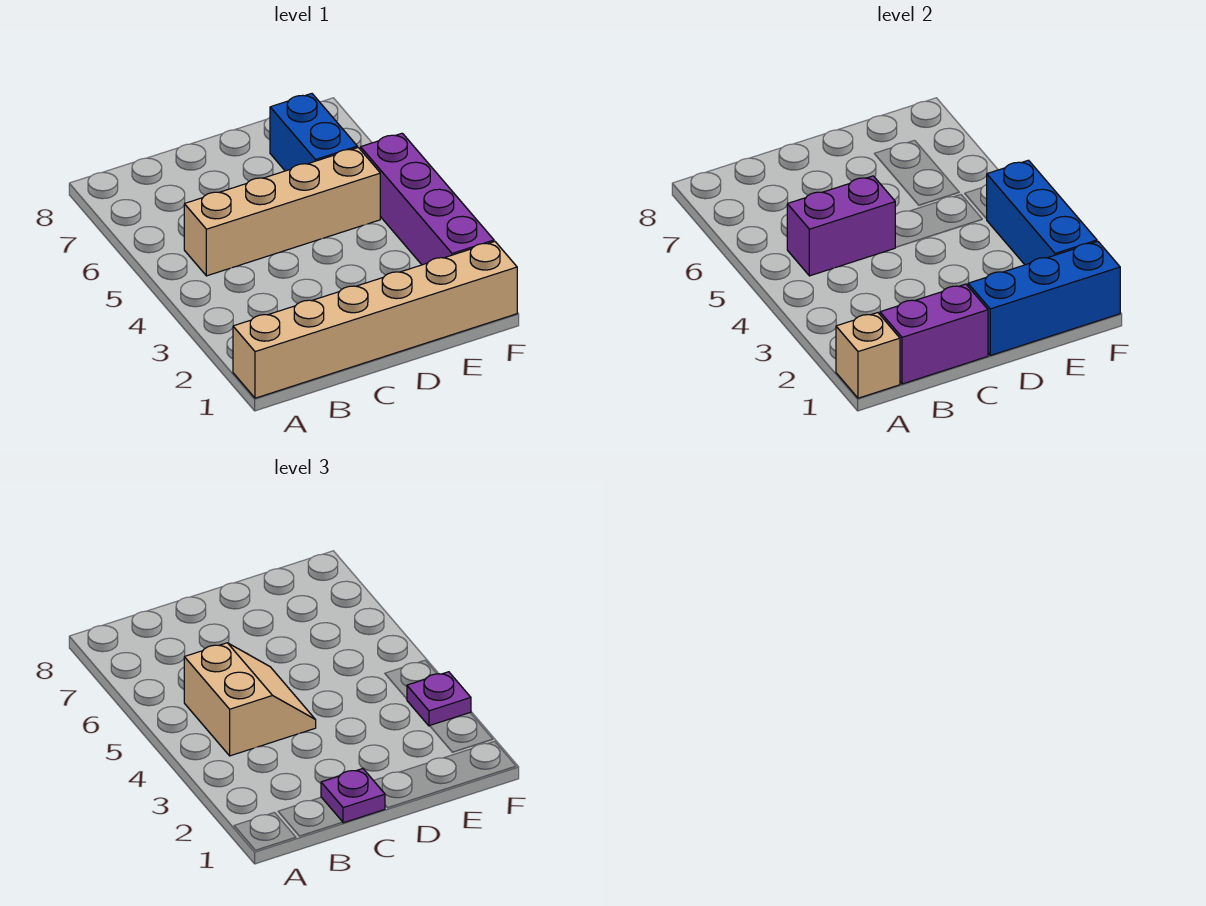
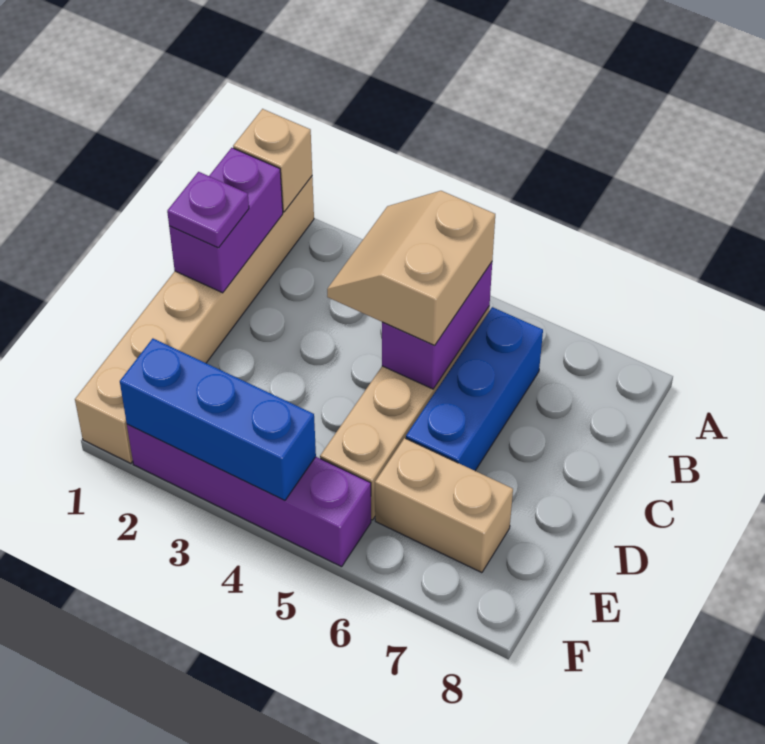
tan slope B4:C5 level 3 top B -> tan slope B4:C5 level 3 top 5
blue brick D1:F1 level 2 -> blue brick B6:D6 level 1
blue brick E6:E7 level 1 -> tan brick E6:E7 level 1
purple plate F3 level 3 -> none

